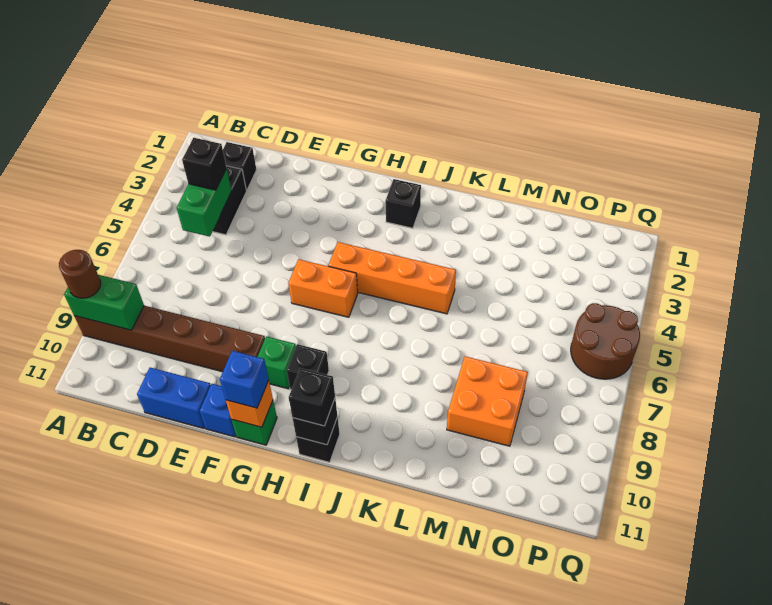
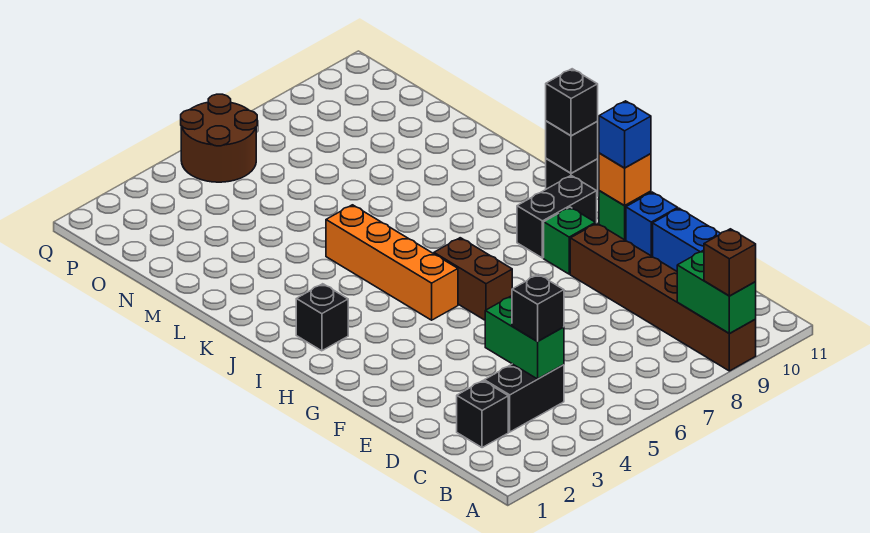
brown round brick A9 level 3 -> brown brick A9 level 3
green brick C4:C5 level 2 -> green brick C4:D4 level 2
orange brick G6:H6 level 1 -> brown brick G6:H6 level 1
black brick H9 level 1 -> black brick H9:H10 level 1
orange brick M8:N9 level 1 -> none

